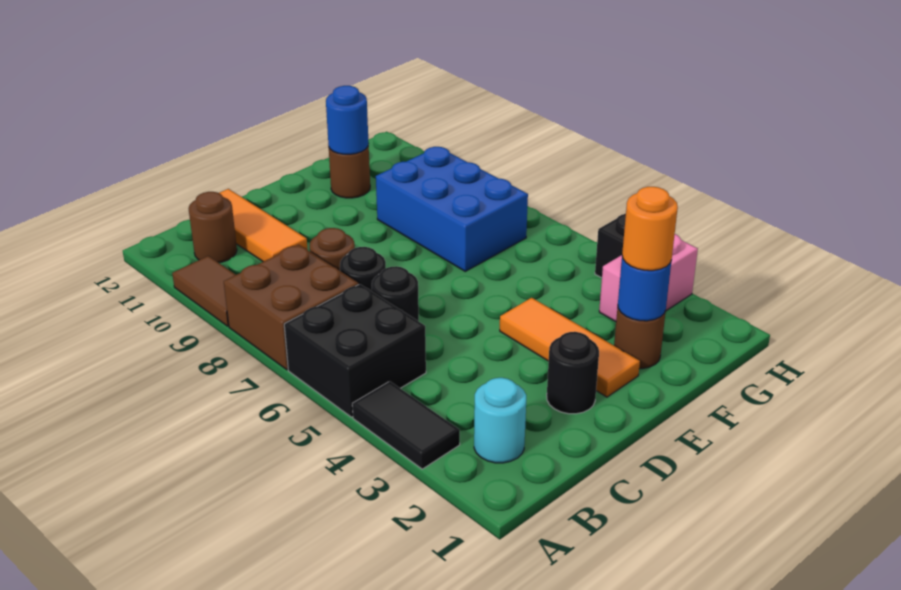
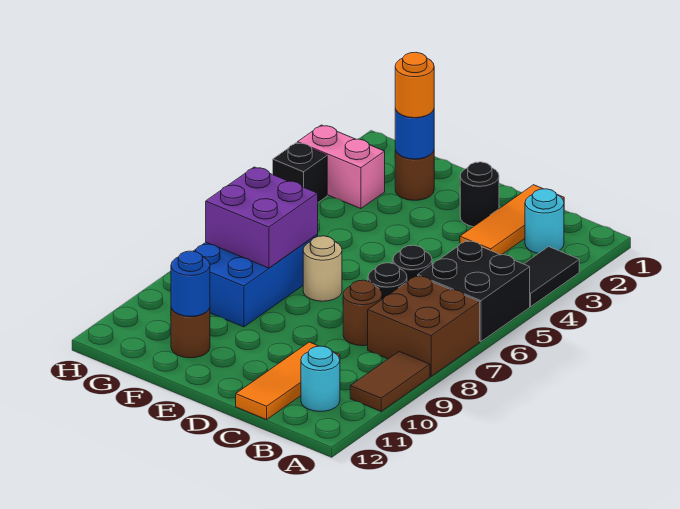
brown round brick B11 level 1 -> cyan round brick B11 level 1
orange tile E2:E4 level 1 -> orange tile C1:C3 level 1
none -> tan round brick E7 level 1
none -> purple brick F7:G8 level 2

